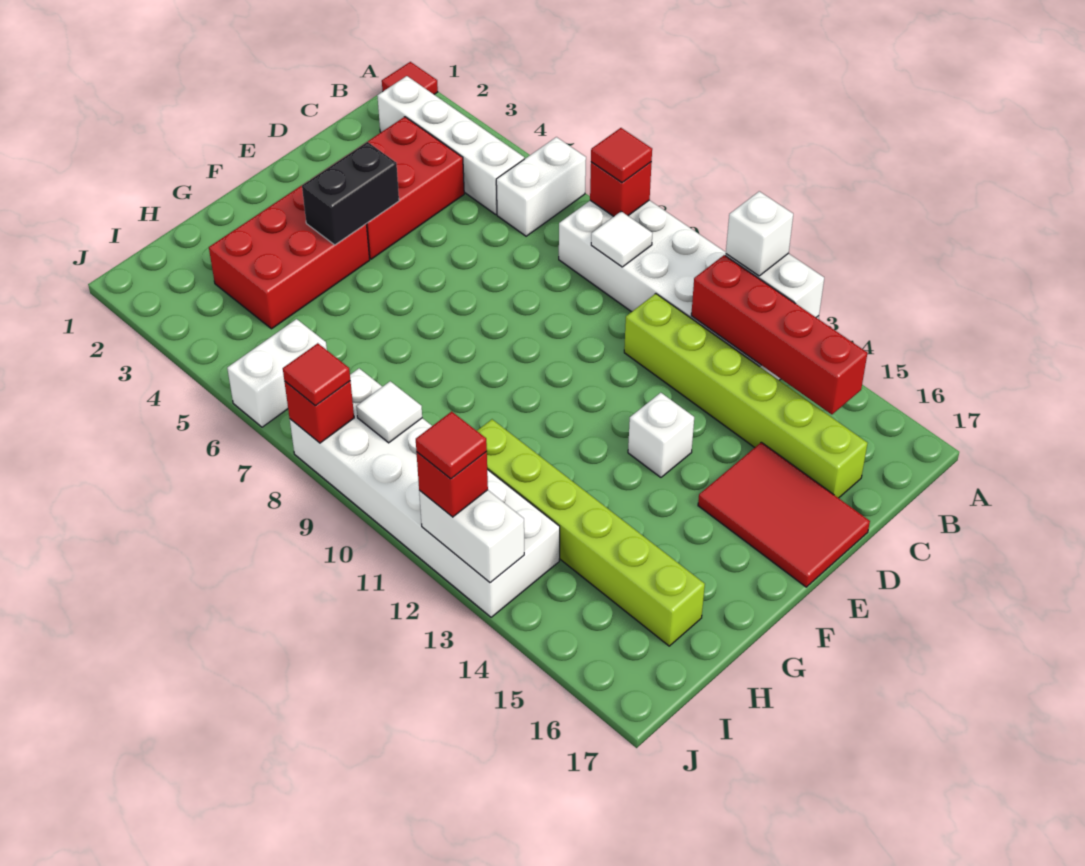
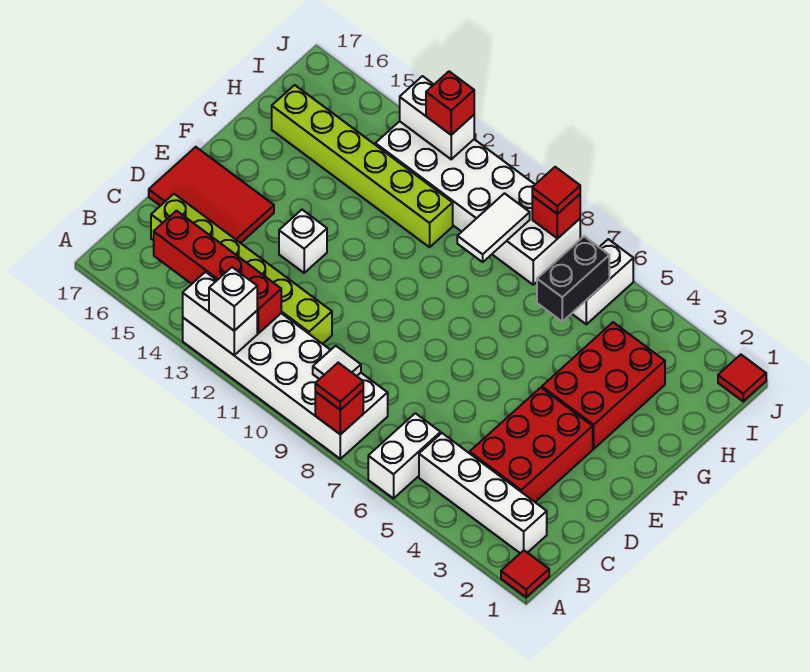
black brick E4:F4 level 2 -> black brick H6:I6 level 2
white tile I9 level 2 -> white tile H9:I9 level 2
red tile J12 level 4 -> red tile J1 level 1

